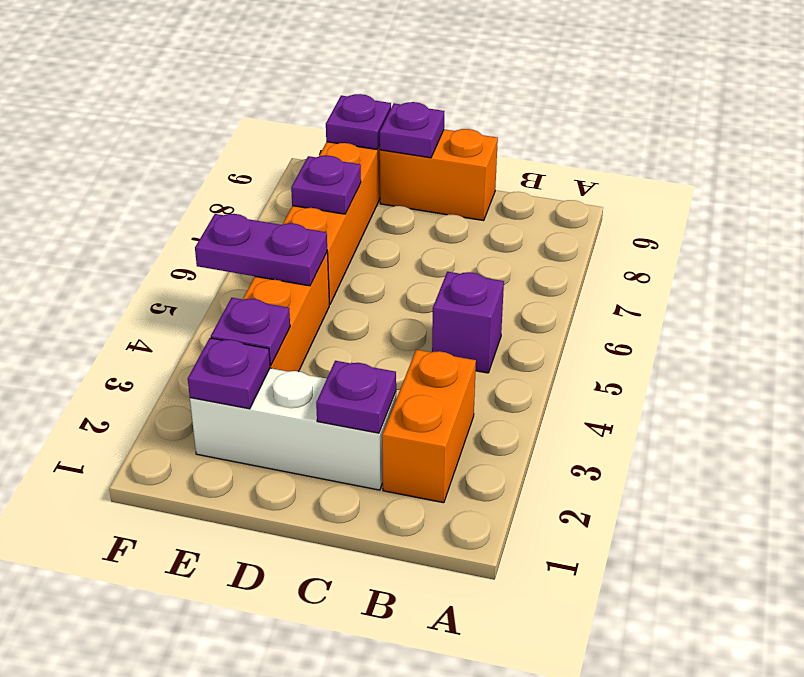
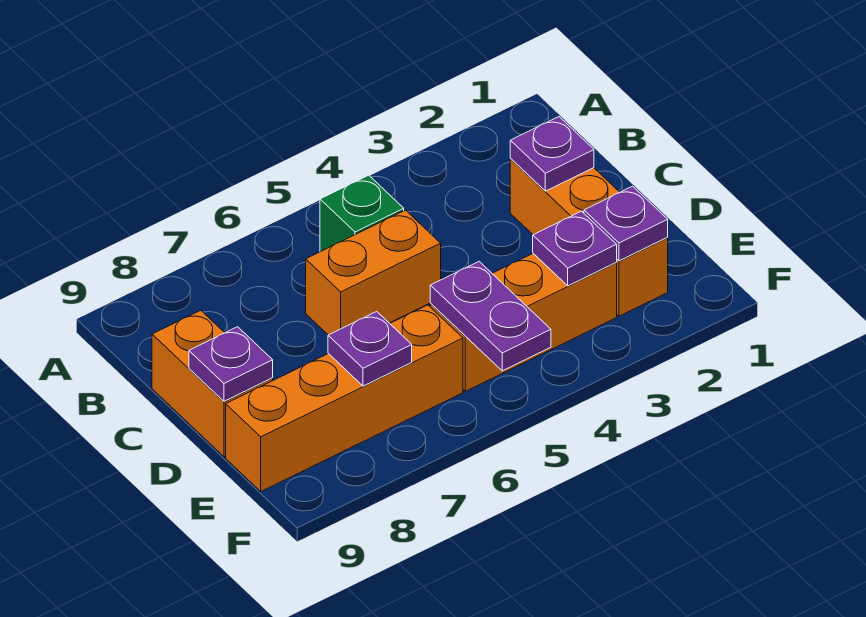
orange brick B2:B3 level 1 -> orange brick C5:C6 level 1
purple brick B5 level 1 -> green brick B5 level 1
white brick C2:E2 level 1 -> orange brick C2:E2 level 1
purple plate E9 level 2 -> none

